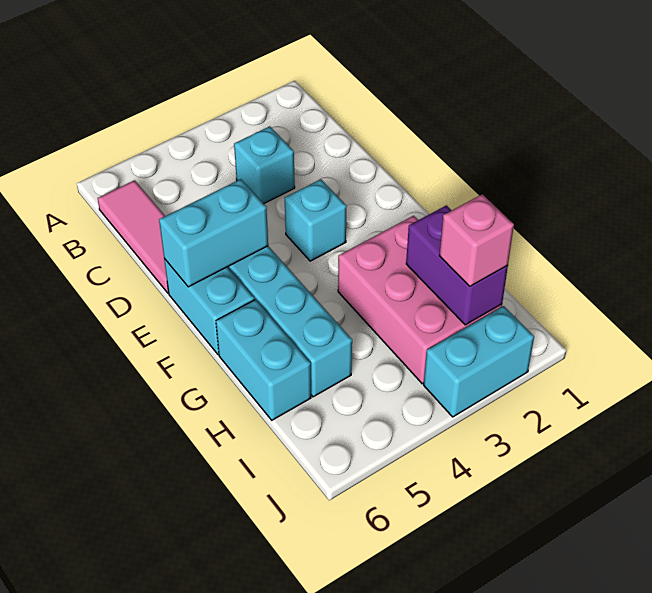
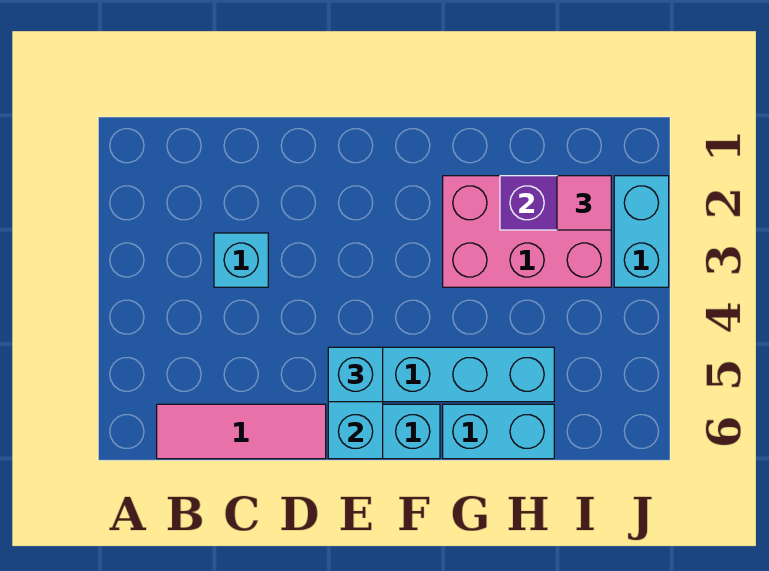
cyan brick E3 level 1 -> cyan brick E5 level 3
pink brick I2 level 3 -> pink tile I2 level 3

